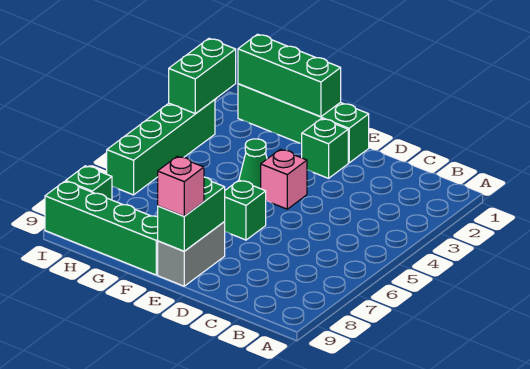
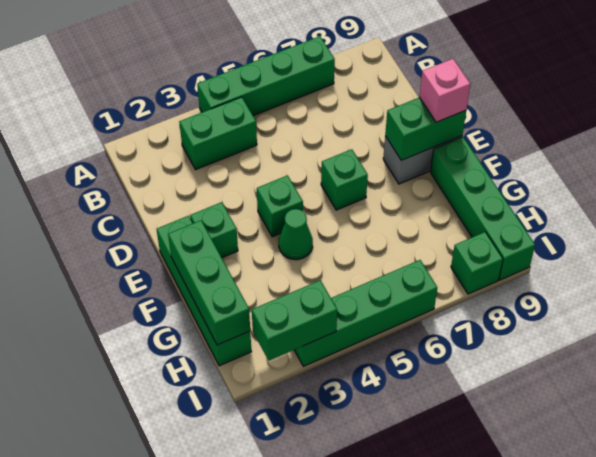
none -> green brick A4:A7 level 1
none -> green brick B3:B4 level 1
pink brick E4 level 1 -> green brick E4 level 1

